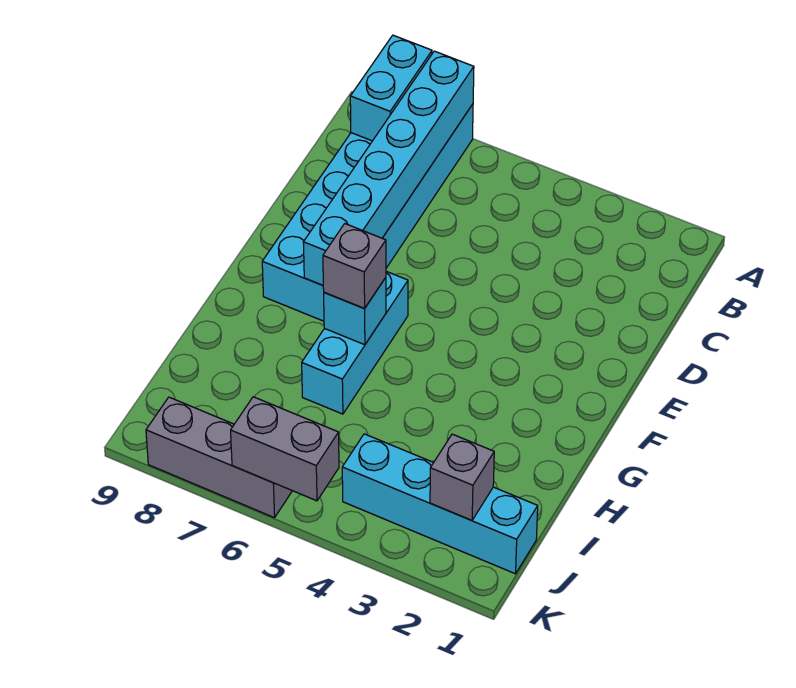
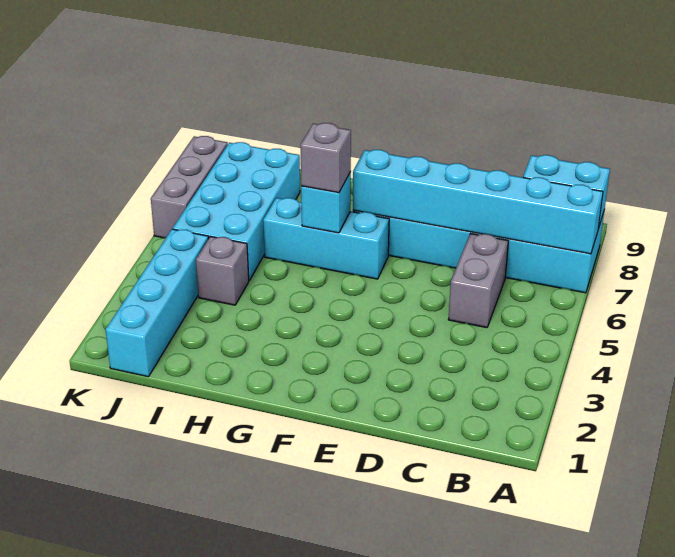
none -> cyan brick I5:J8 level 1
grey brick J2 level 2 -> grey brick I4 level 1
grey brick K5:K6 level 2 -> grey brick C5:C6 level 1

